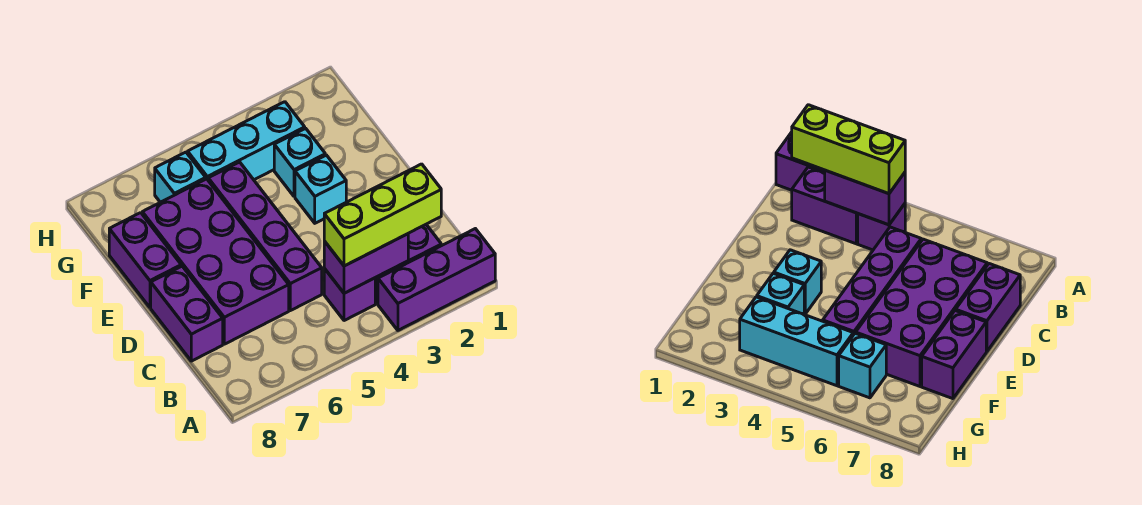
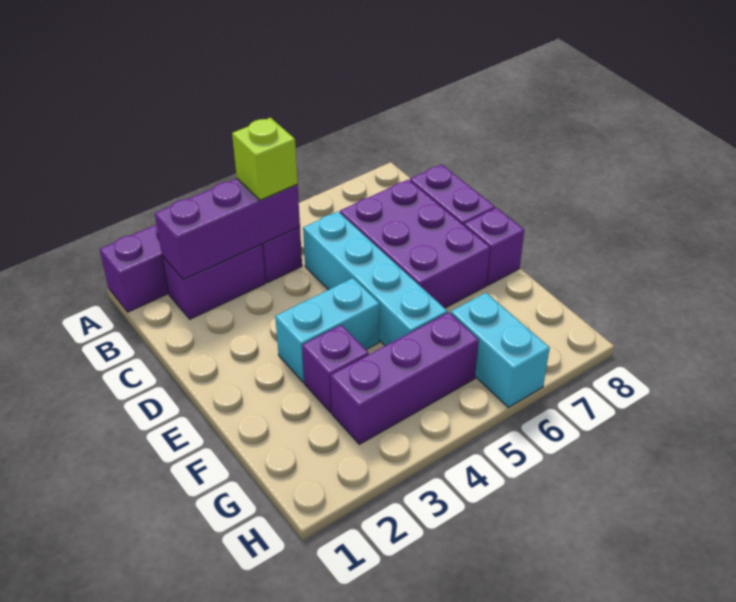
lime brick B2:B4 level 3 -> lime brick B4 level 3
purple brick B3:B4 level 2 -> purple brick B2:B4 level 2
purple brick C5:F5 level 1 -> cyan brick C5:F5 level 1
purple brick C6:F7 level 1 -> purple brick C6:E7 level 1
cyan brick E3 level 1 -> cyan brick E3:E4 level 1
purple brick E8:F8 level 1 -> purple brick E8 level 1
cyan brick F3 level 1 -> purple brick F3 level 1
cyan brick G3:G5 level 1 -> purple brick G3:G5 level 1
cyan brick G6 level 1 -> cyan brick G6:H6 level 1

